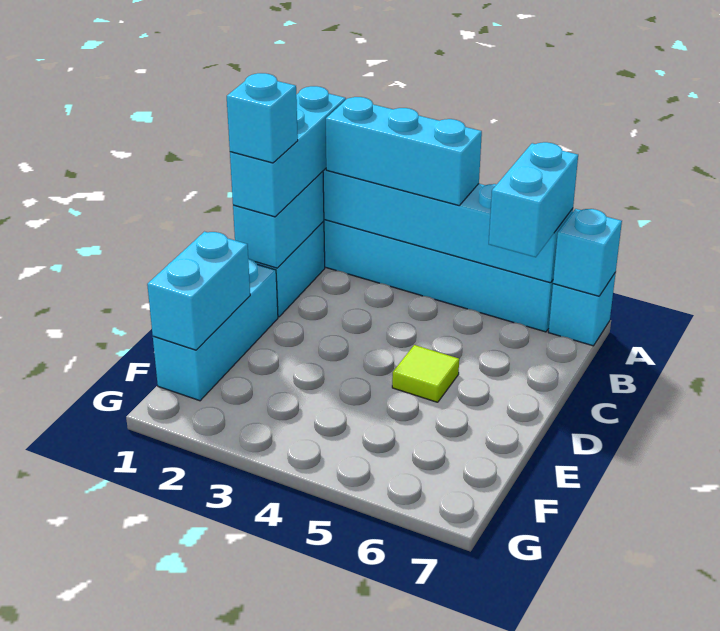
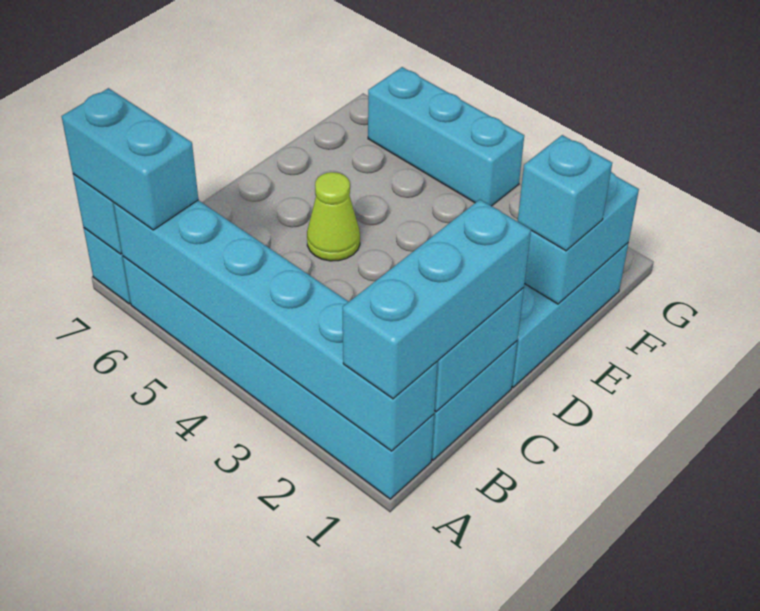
cyan brick A2:A4 level 3 -> cyan brick G4:G6 level 1
cyan brick A6:B6 level 3 -> cyan brick A6:A7 level 3
cyan brick C1 level 4 -> cyan brick E1 level 3
lime tile D5 level 1 -> lime cone D5 level 1

